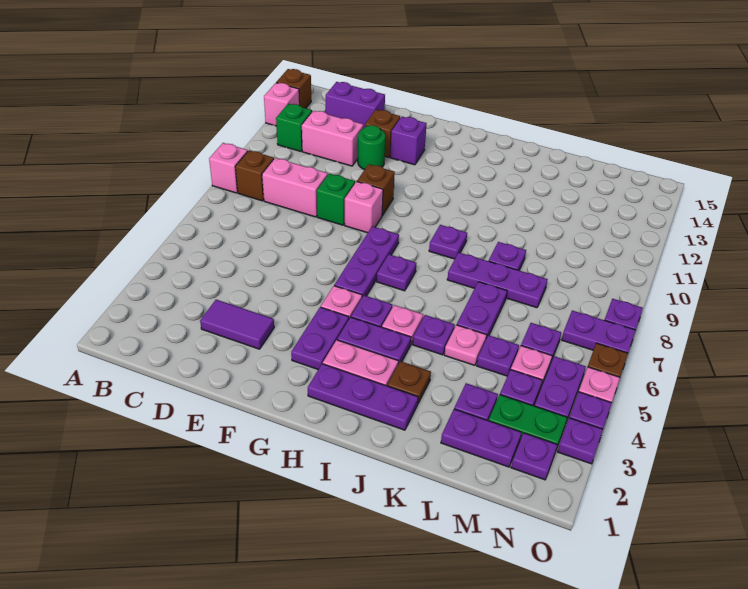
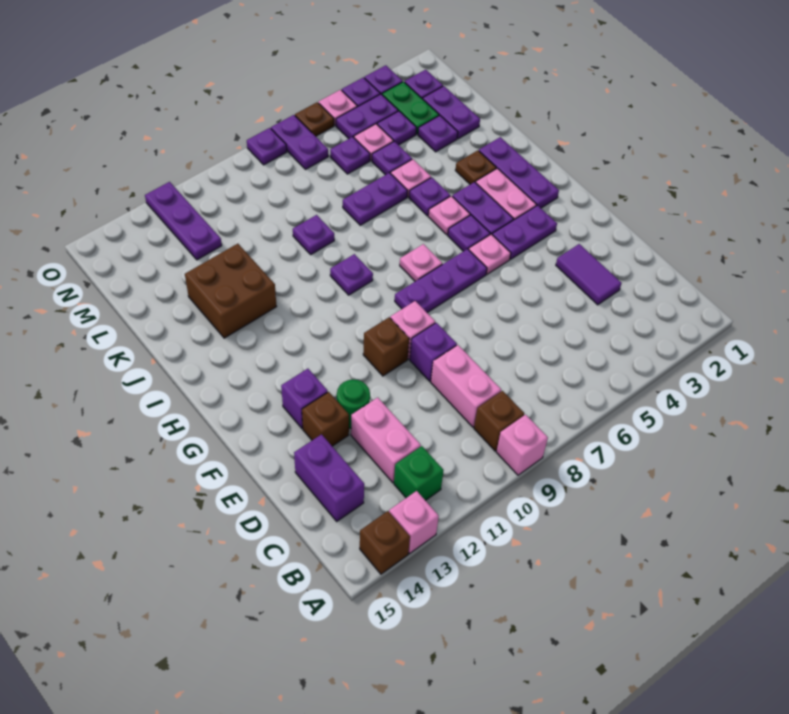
green brick E9 level 1 -> purple brick E9 level 1
purple plate H7 level 1 -> pink plate H7 level 1
purple plate J8:L8 level 1 -> purple plate M12:O12 level 1
none -> brown brick J12:K13 level 1

